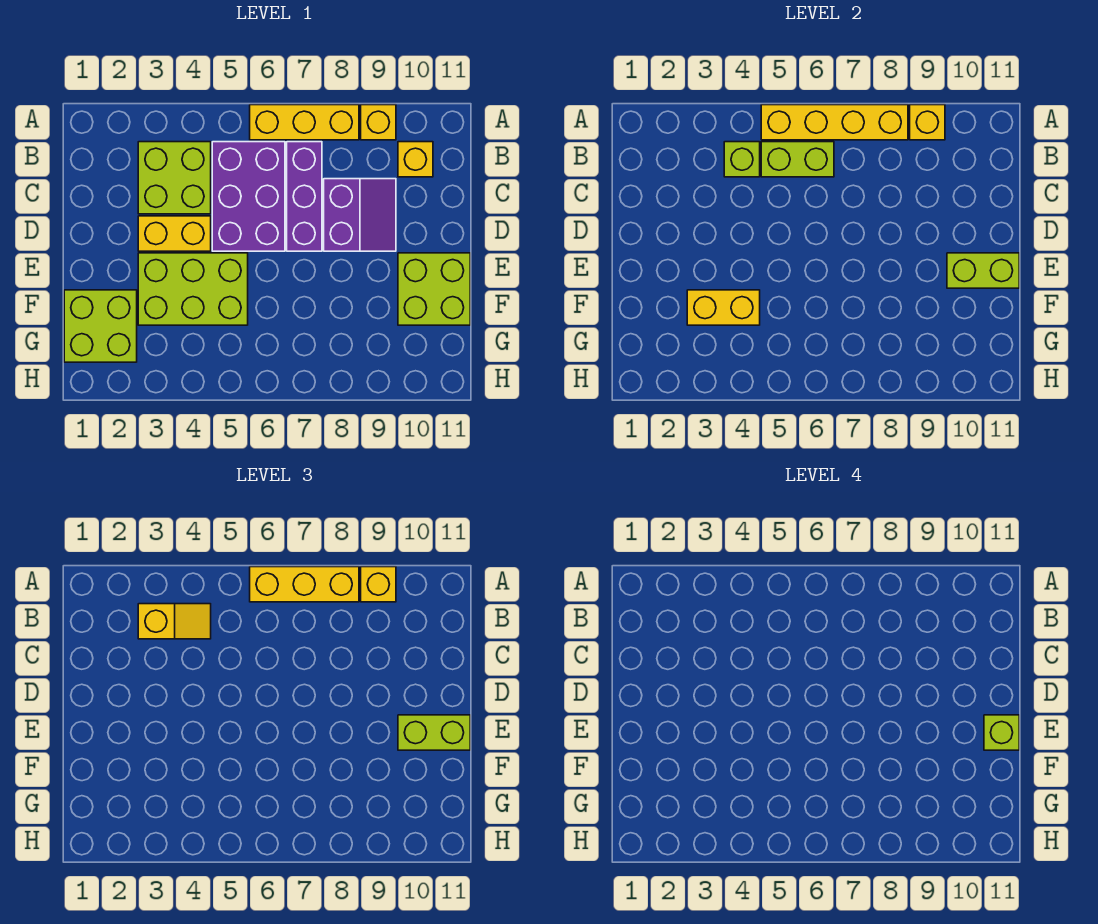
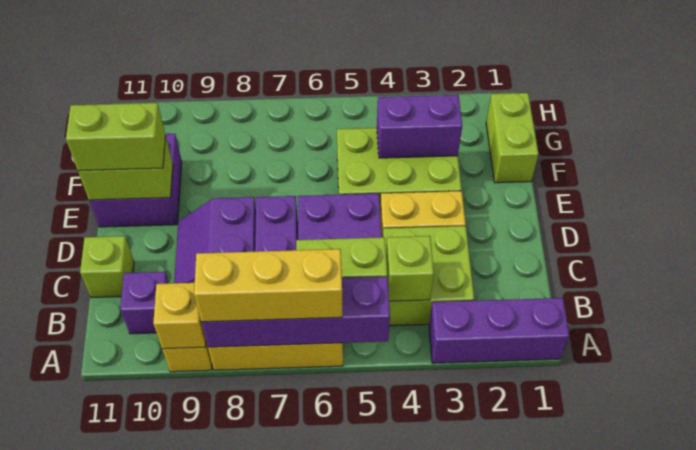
none -> purple brick A1:A3 level 1
yellow brick A5:A8 level 2 -> purple brick A5:A8 level 2
yellow brick A9 level 3 -> none
yellow slope B3:B4 level 3 top 3 -> none
yellow brick B10 level 1 -> purple brick B10 level 1
lime brick E10:F11 level 1 -> purple brick E10:F11 level 1
lime brick E11 level 4 -> lime brick C11 level 1
lime brick F1:G2 level 1 -> lime brick F1:G1 level 1
yellow brick F3:F4 level 2 -> purple brick F3:F4 level 2

